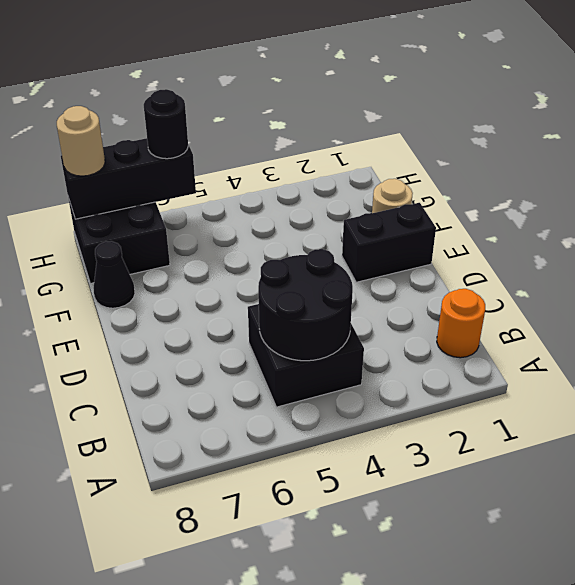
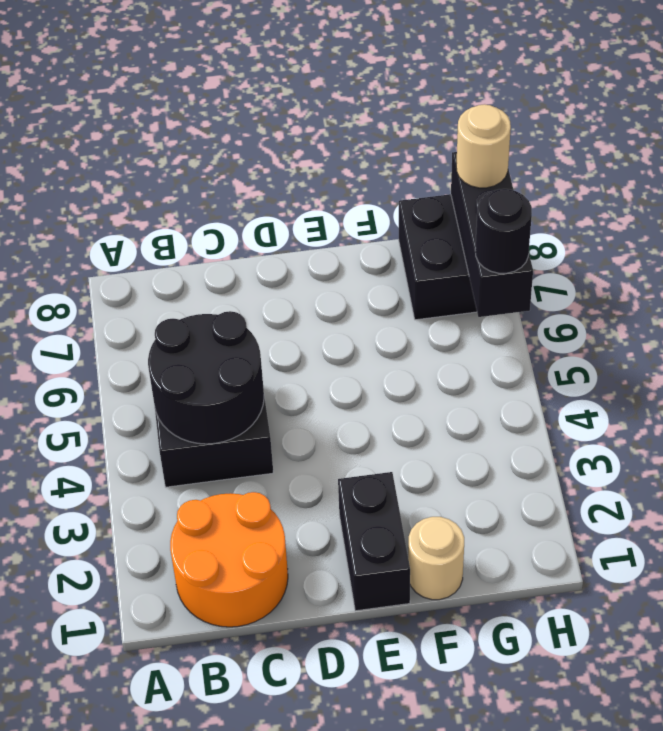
orange round brick B1 level 1 -> orange round brick B1:C2 level 1
black cone F8 level 1 -> none

